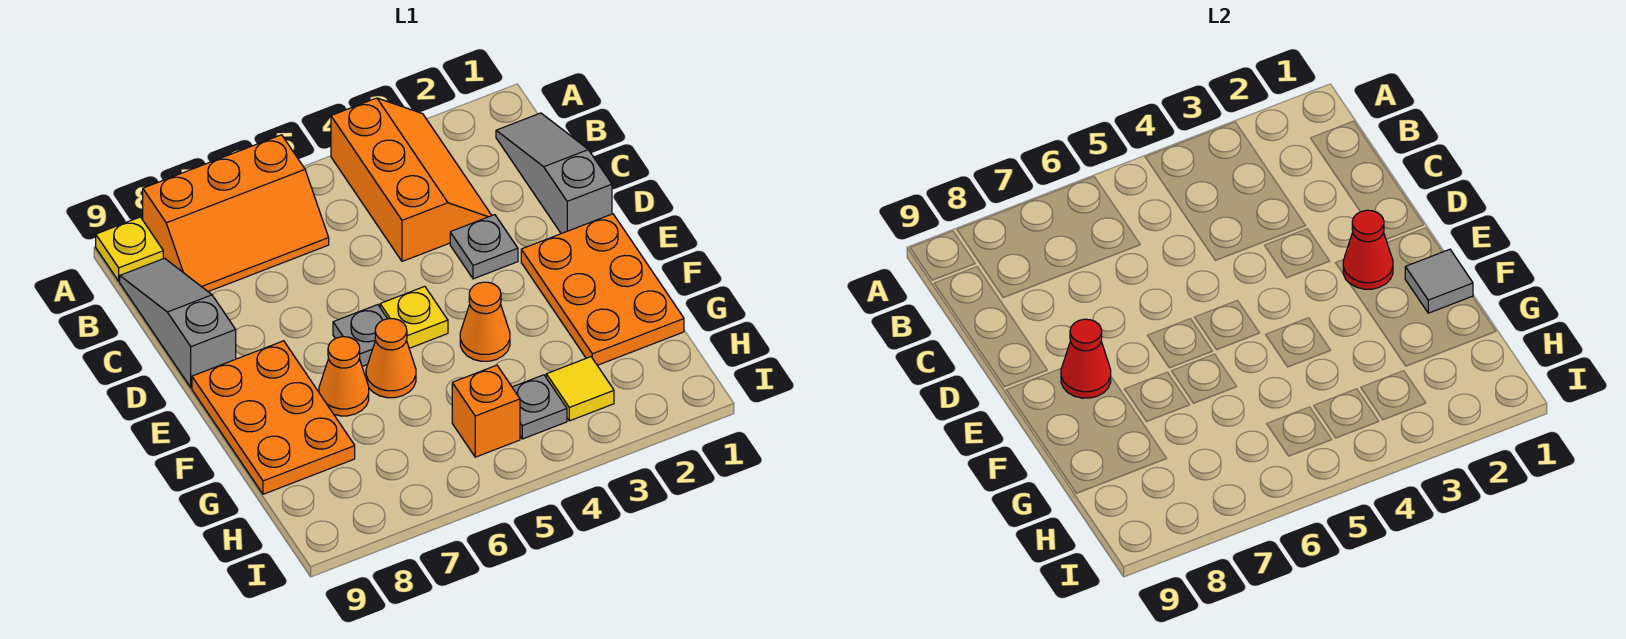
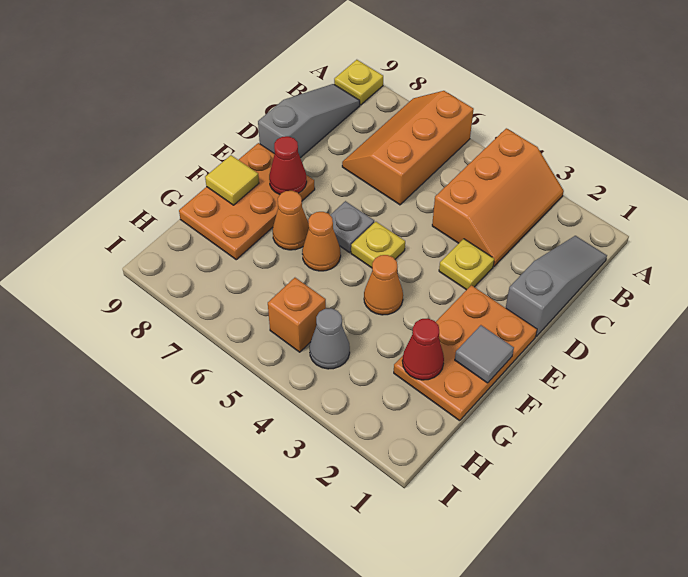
orange slope A6:B8 level 1 top A -> orange slope A6:C7 level 1 top 6
grey plate D3 level 1 -> yellow plate D3 level 1
red cone E2 level 2 -> red cone G2 level 2
yellow tile H3 level 1 -> yellow tile F9 level 2
grey plate H4 level 1 -> grey cone H4 level 1

